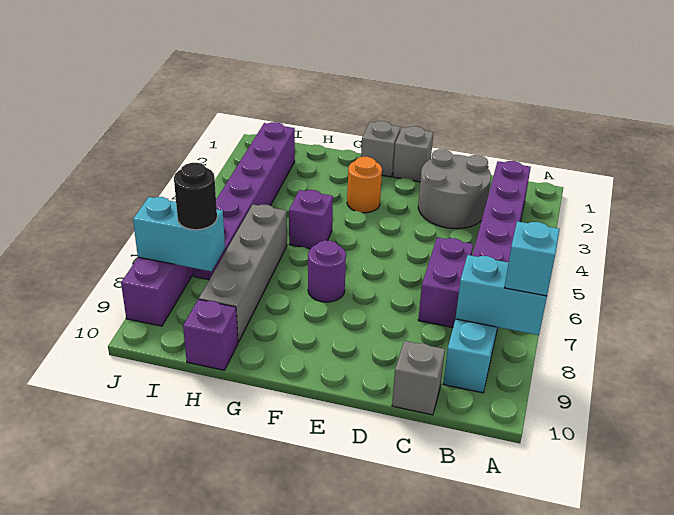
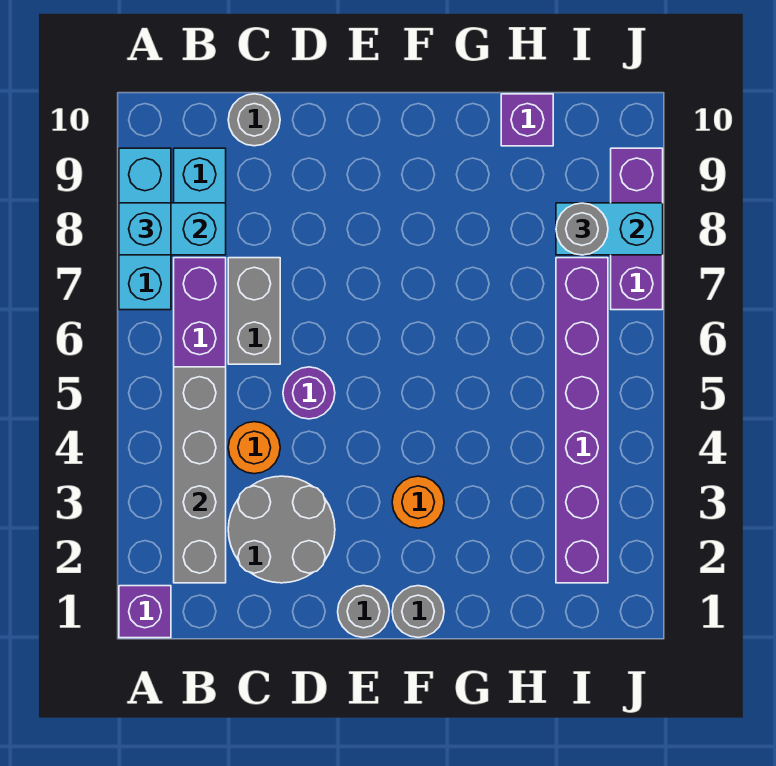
none -> cyan brick A7:A9 level 1
none -> orange round brick C4 level 1
purple brick C6:C7 level 1 -> grey brick C6:C7 level 1
grey brick C10 level 1 -> grey round brick C10 level 1
grey brick E1 level 1 -> grey round brick E1 level 1
grey brick F1 level 1 -> grey round brick F1 level 1
purple round brick F7 level 1 -> purple round brick D5 level 1
purple brick G5 level 1 -> purple brick A1 level 1
grey brick H6:H9 level 1 -> grey brick B2:B5 level 2
black round brick I8 level 3 -> grey round brick I8 level 3

